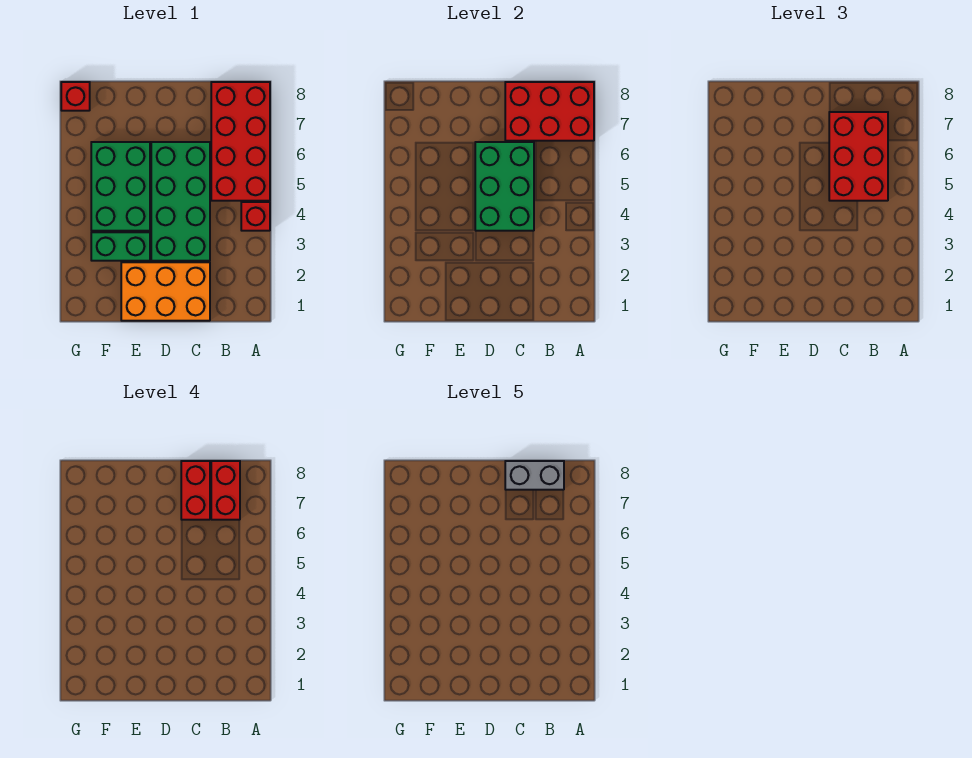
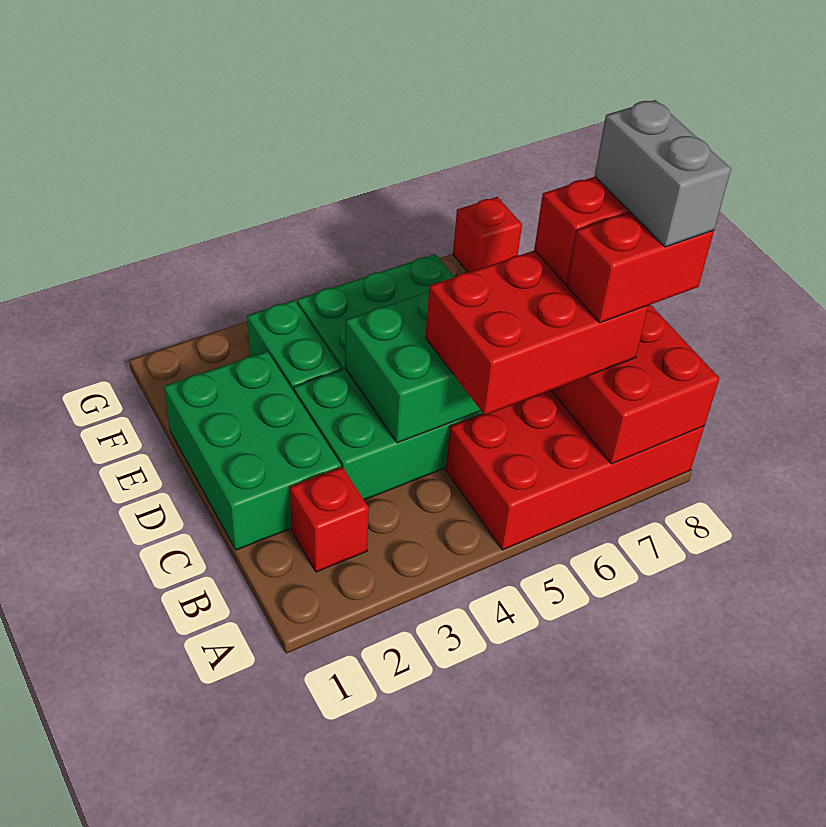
red brick A4 level 1 -> red brick B2 level 1
orange brick C1:E2 level 1 -> green brick C1:E2 level 1

